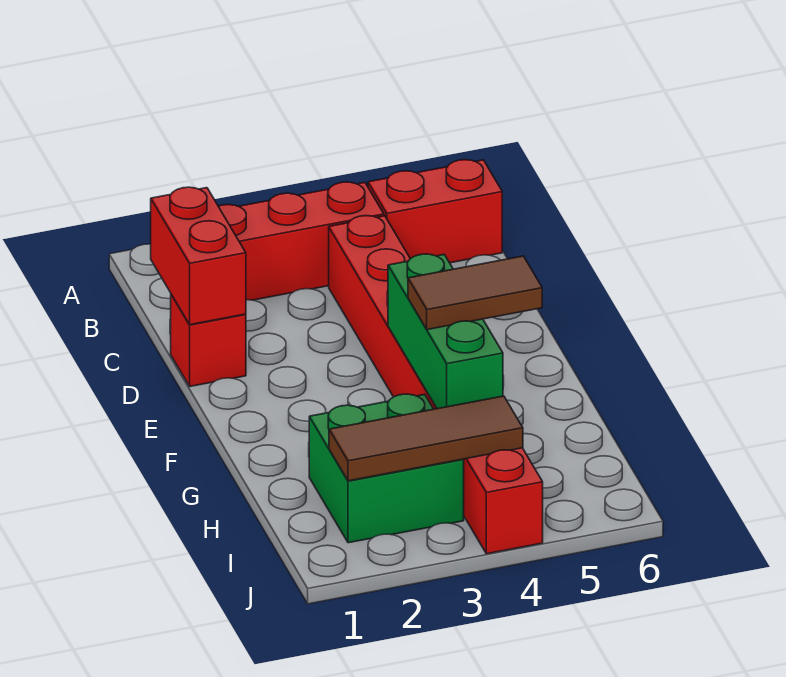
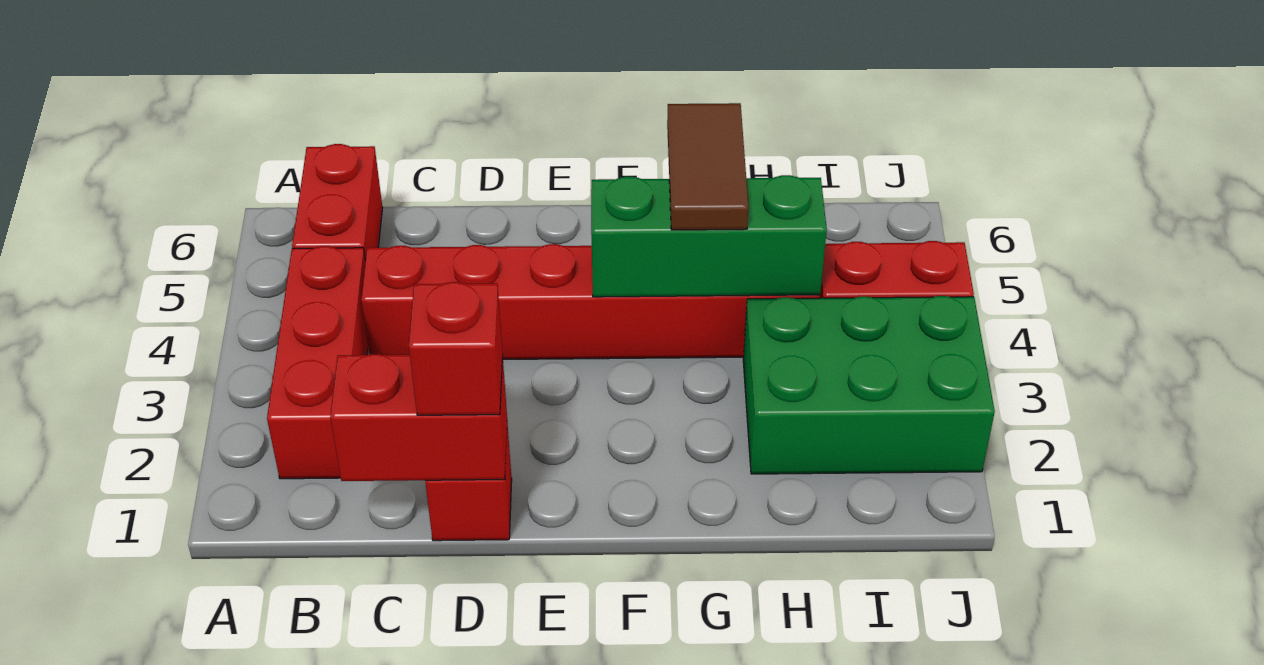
none -> red brick D1 level 3
green brick H2:I3 level 1 -> green brick H2:J3 level 1
brown tile I2:I4 level 2 -> none

